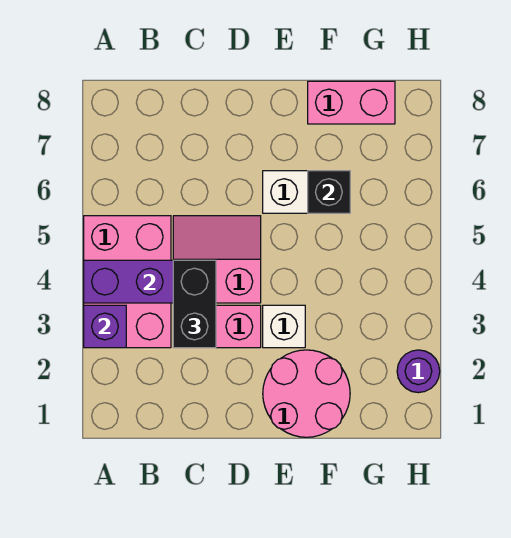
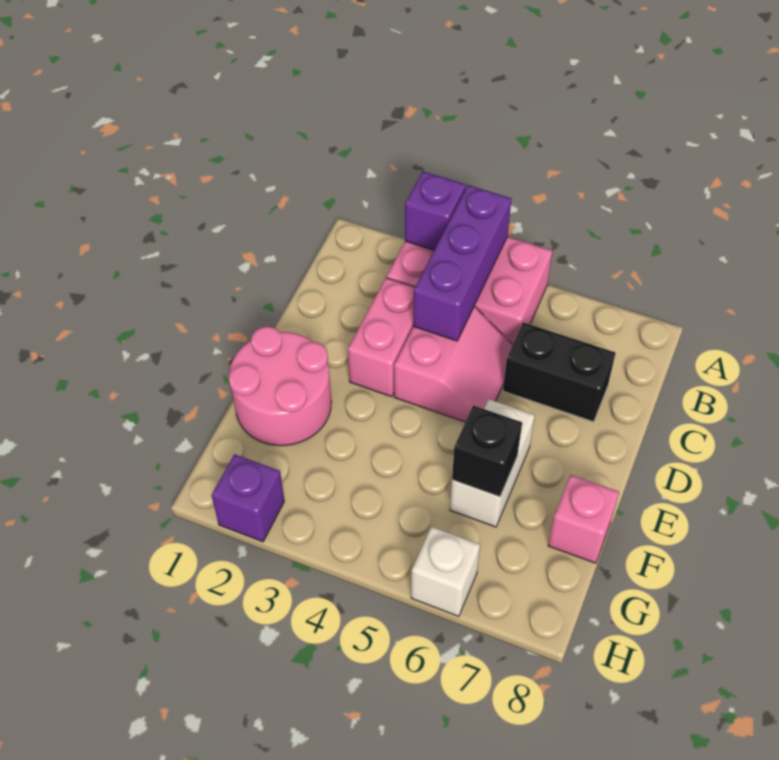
black brick C3:C4 level 3 -> black brick C6:C7 level 1
white brick E3 level 1 -> white brick H6 level 1
pink brick F8:G8 level 1 -> pink brick F8 level 1
purple round brick H2 level 1 -> purple brick H2 level 1

